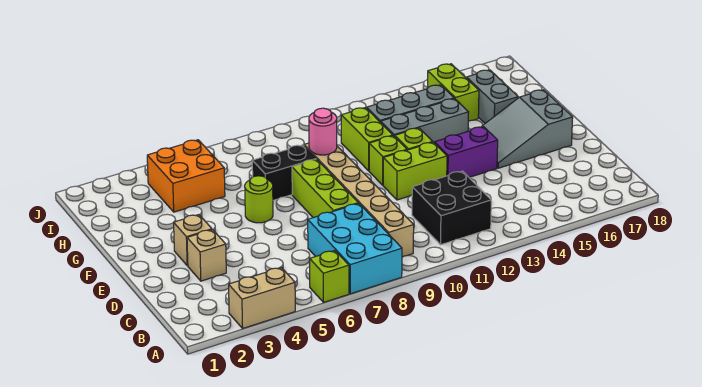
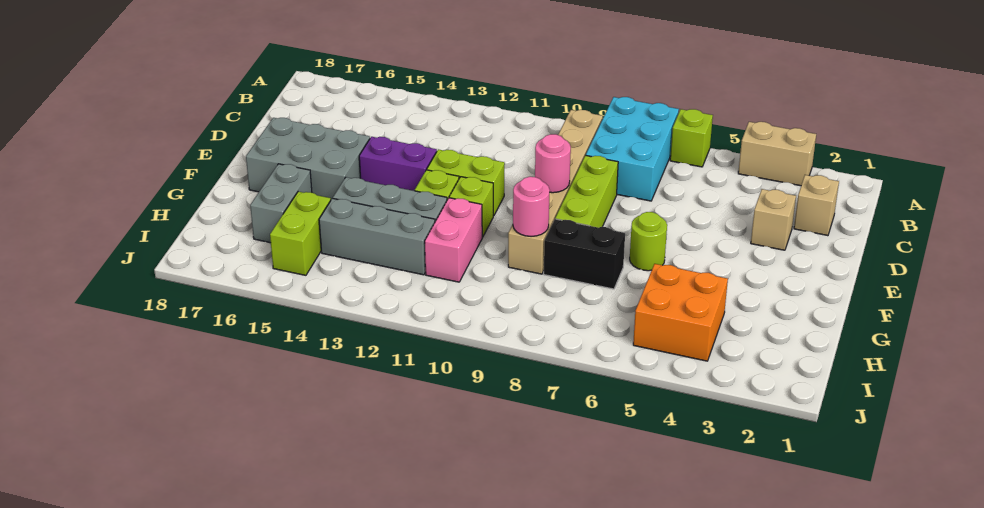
black brick B11:C12 level 1 -> none
tan brick E3 level 1 -> tan brick C2 level 1
none -> pink round brick E9 level 2
grey slope E15:F17 level 1 top 17 -> grey brick E15:F17 level 1
lime brick G11:H11 level 1 -> pink brick G11:H11 level 1

